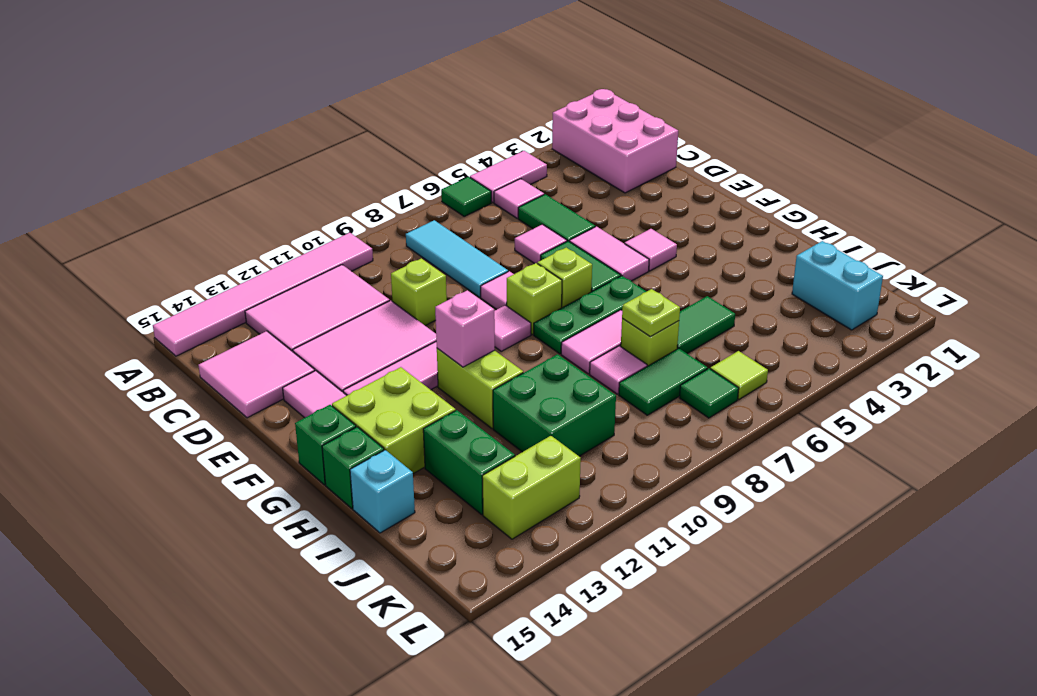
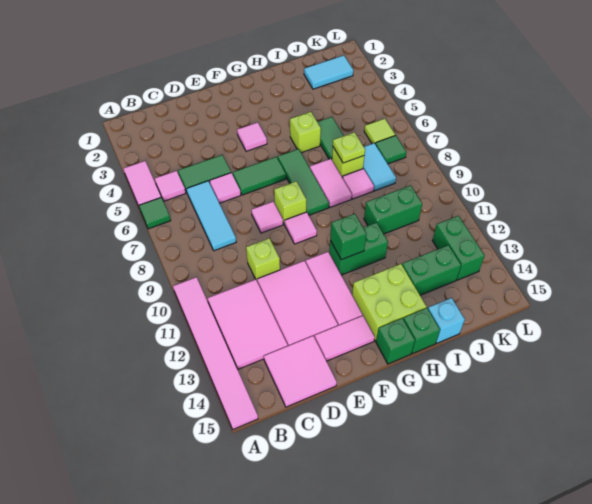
pink brick A1:C2 level 1 -> none
cyan tile B8:D8 level 1 -> cyan tile C6:C8 level 1
pink tile E5:F5 level 1 -> none
lime brick F7 level 1 -> lime brick H5 level 1
green plate G6:G8 level 1 -> green tile G6:G8 level 1
lime brick G11:H11 level 1 -> green brick G11:H11 level 1
pink brick G11 level 2 -> green brick G11 level 2
green brick I10:J11 level 1 -> green brick I10:J10 level 1
cyan brick J2:K2 level 1 -> cyan tile J2:K2 level 1
green tile J7:J8 level 1 -> cyan tile J7:J8 level 1
lime brick K12:K13 level 1 -> green brick K12:K13 level 1

